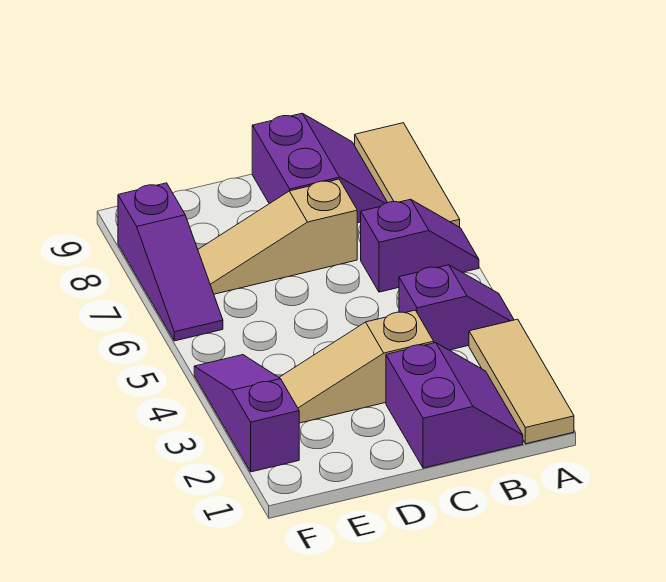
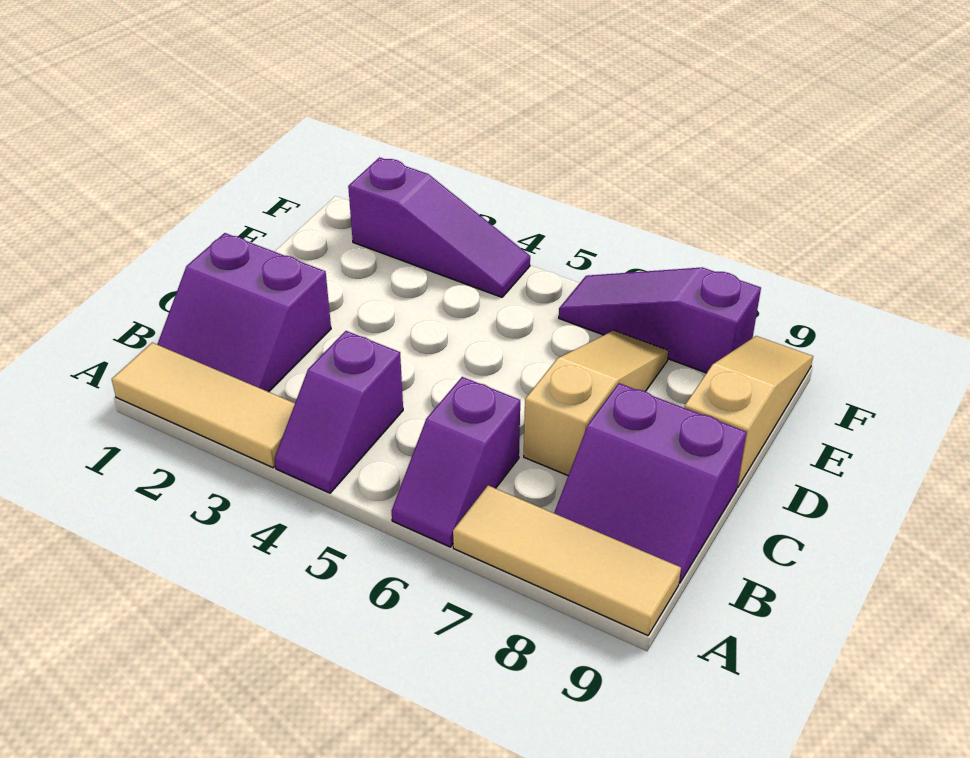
tan slope C3:E3 level 1 top C -> tan slope D9:F9 level 1 top D

